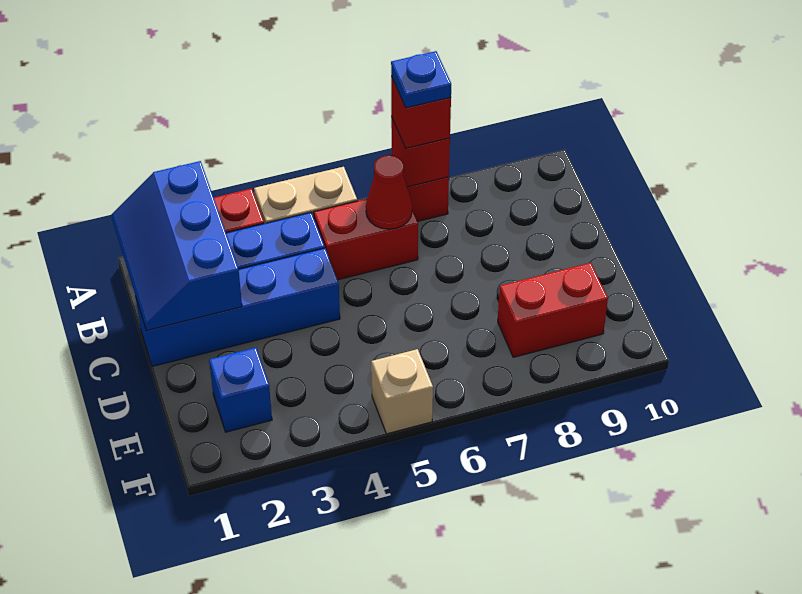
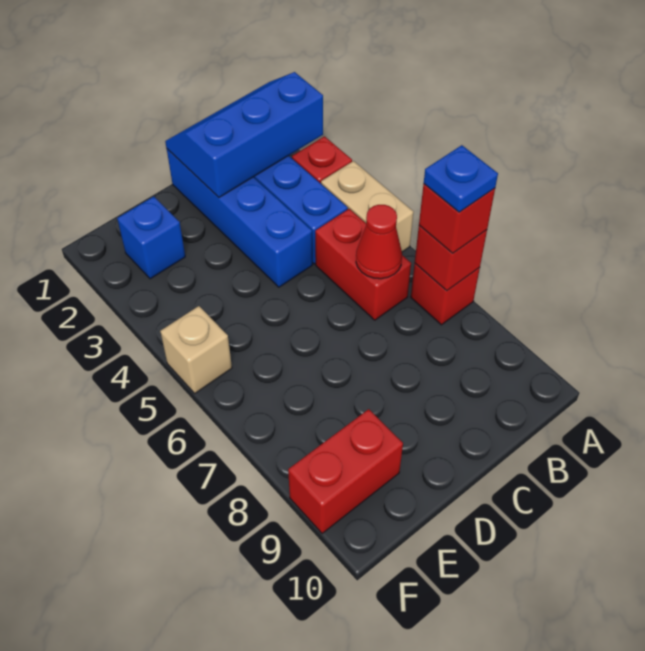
red brick E8:E9 level 1 -> red brick E9:F9 level 1

